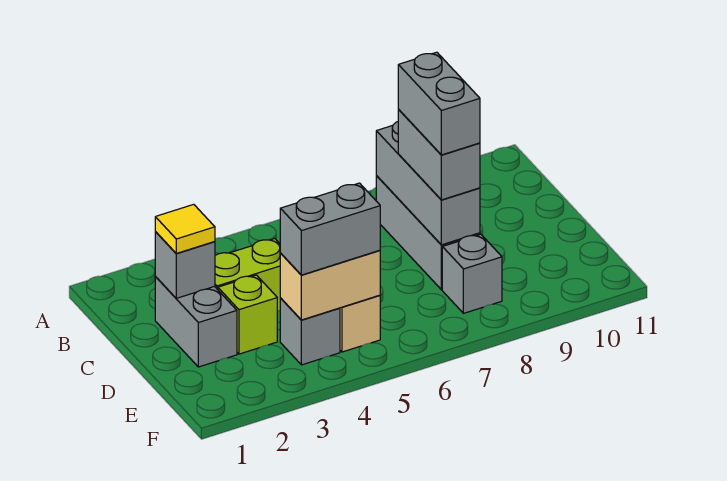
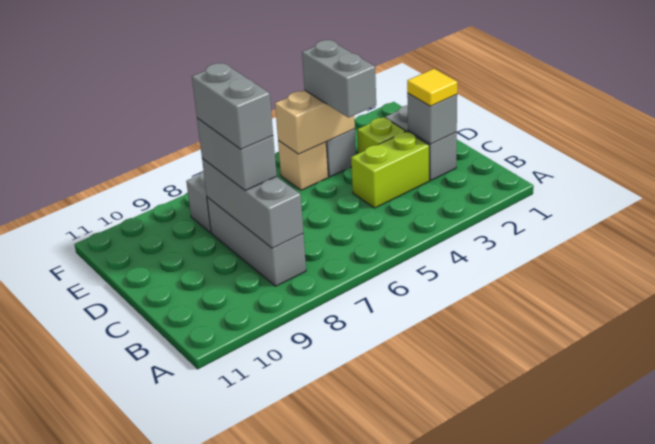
grey brick E4:E5 level 3 -> grey brick D4:E4 level 3

